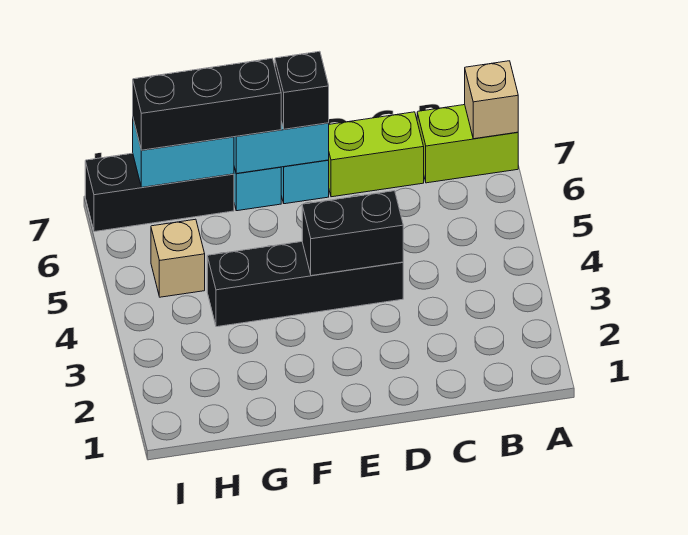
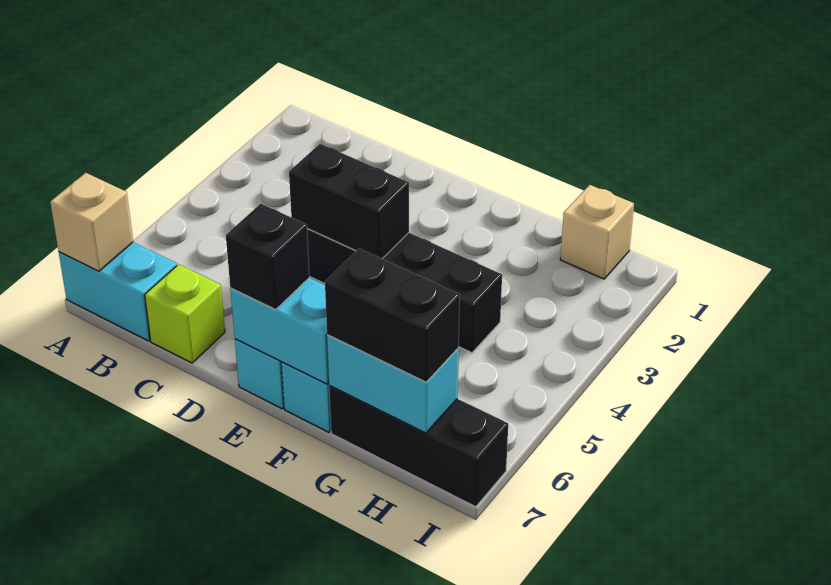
lime brick A7:B7 level 1 -> cyan brick A7:B7 level 1
lime brick C7:D7 level 1 -> lime brick C7 level 1
black brick F7:H7 level 3 -> black brick G7:H7 level 3
tan brick H5 level 1 -> tan brick H1 level 1

